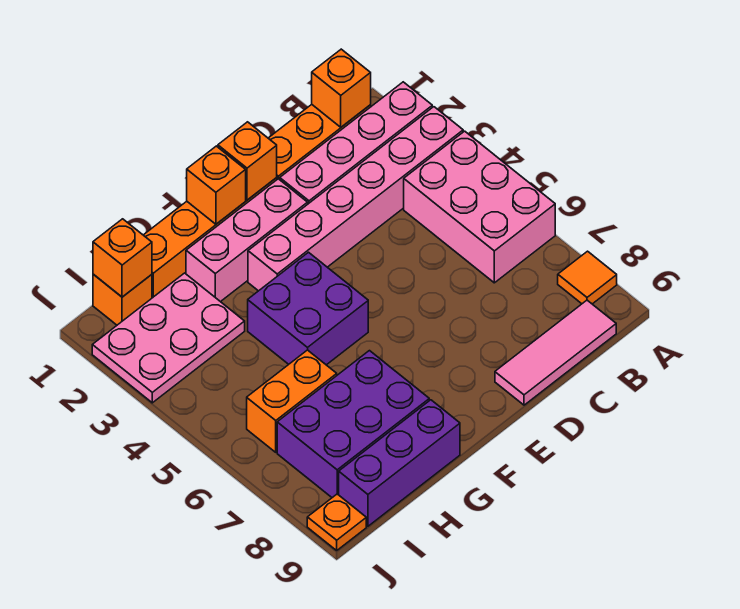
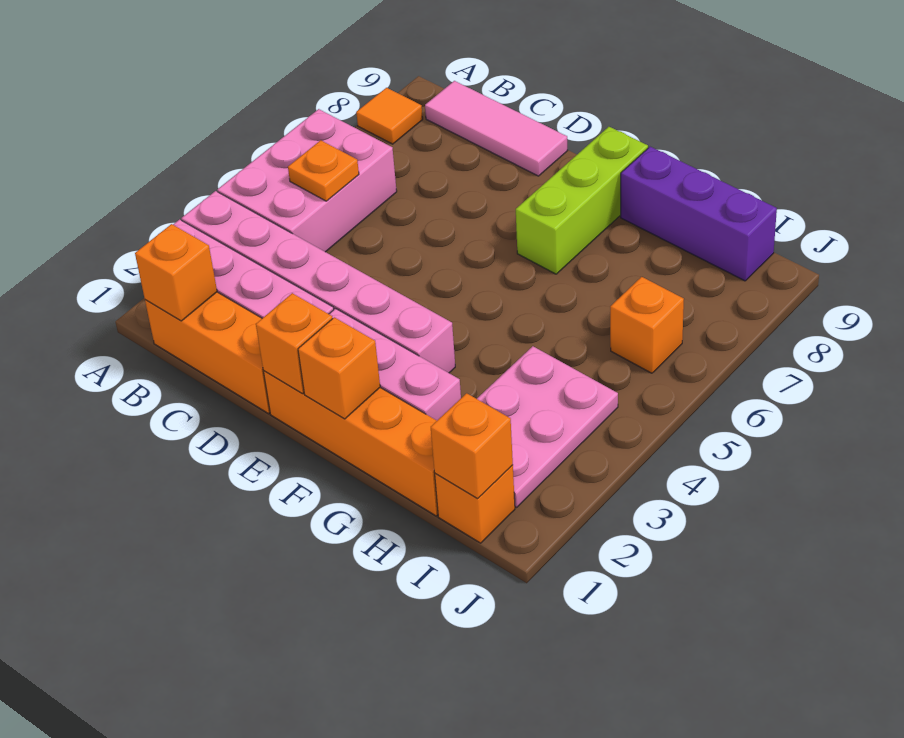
purple brick F4:G5 level 1 -> none
none -> lime brick F7:F9 level 1
purple brick G7:I8 level 1 -> none
pink plate H2:J3 level 1 -> pink plate H2:I4 level 1
orange brick H6:I6 level 1 -> orange brick I6 level 1
orange plate J9 level 1 -> orange plate B5 level 2

